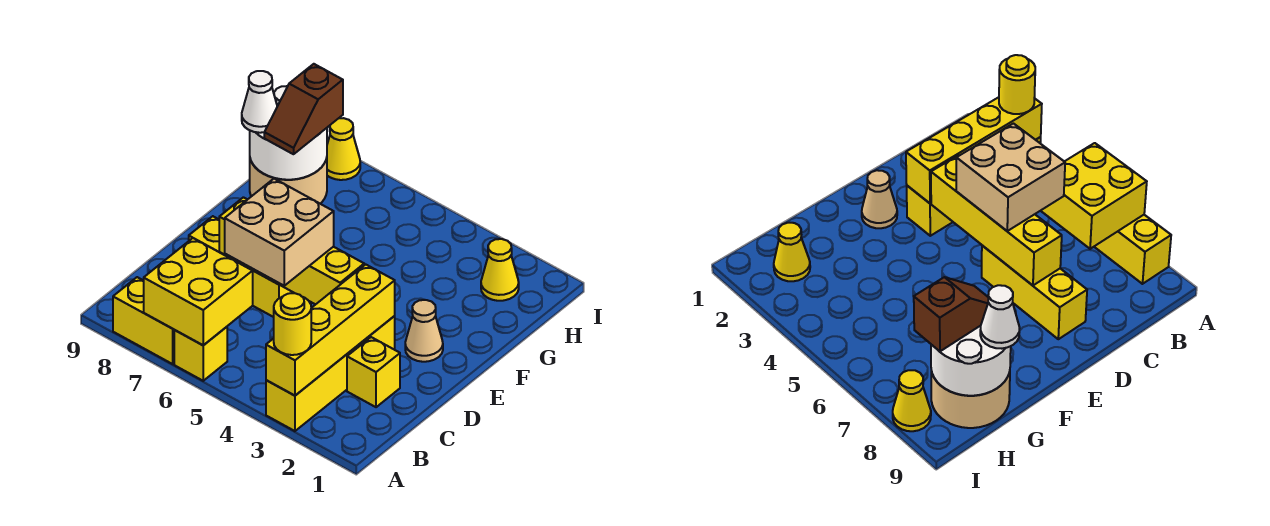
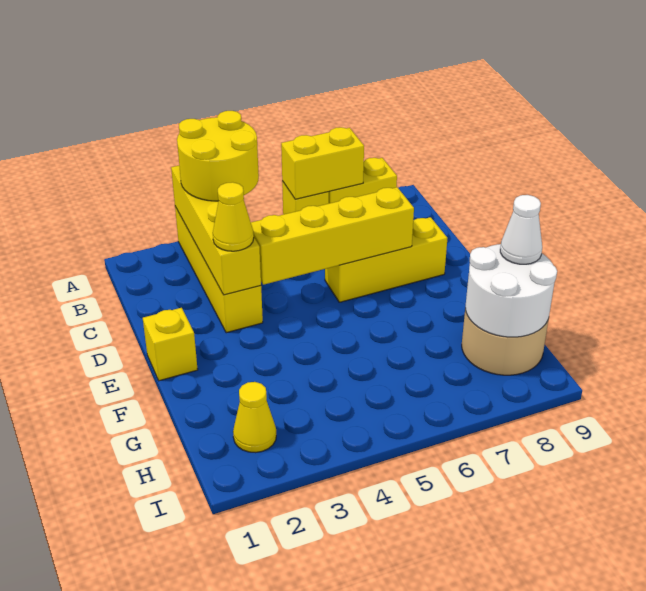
yellow round brick A3 level 3 -> yellow round brick A3:B4 level 3
yellow brick A6:B7 level 2 -> yellow brick A6:A7 level 2
yellow brick C2 level 1 -> yellow brick E1 level 1
tan brick C5:D6 level 3 -> none
tan cone E2 level 1 -> none
brown slope G8:H8 level 3 top H -> none
yellow cone I8 level 1 -> yellow cone D3 level 3

